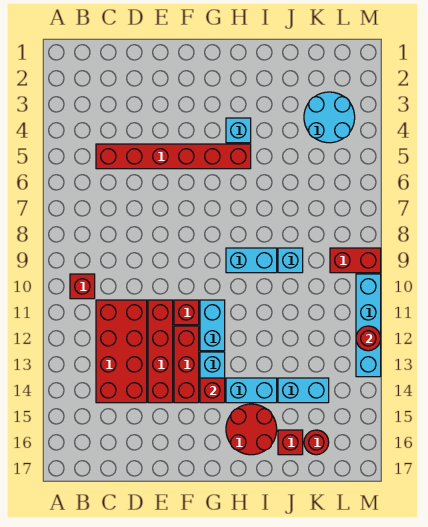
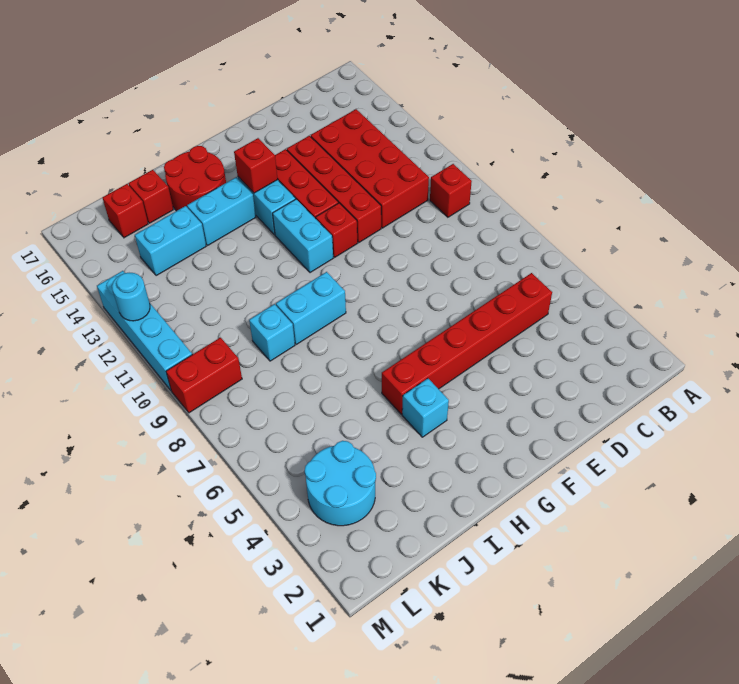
red round brick K16 level 1 -> red brick K16 level 1
red round brick M12 level 2 -> cyan round brick M12 level 2

